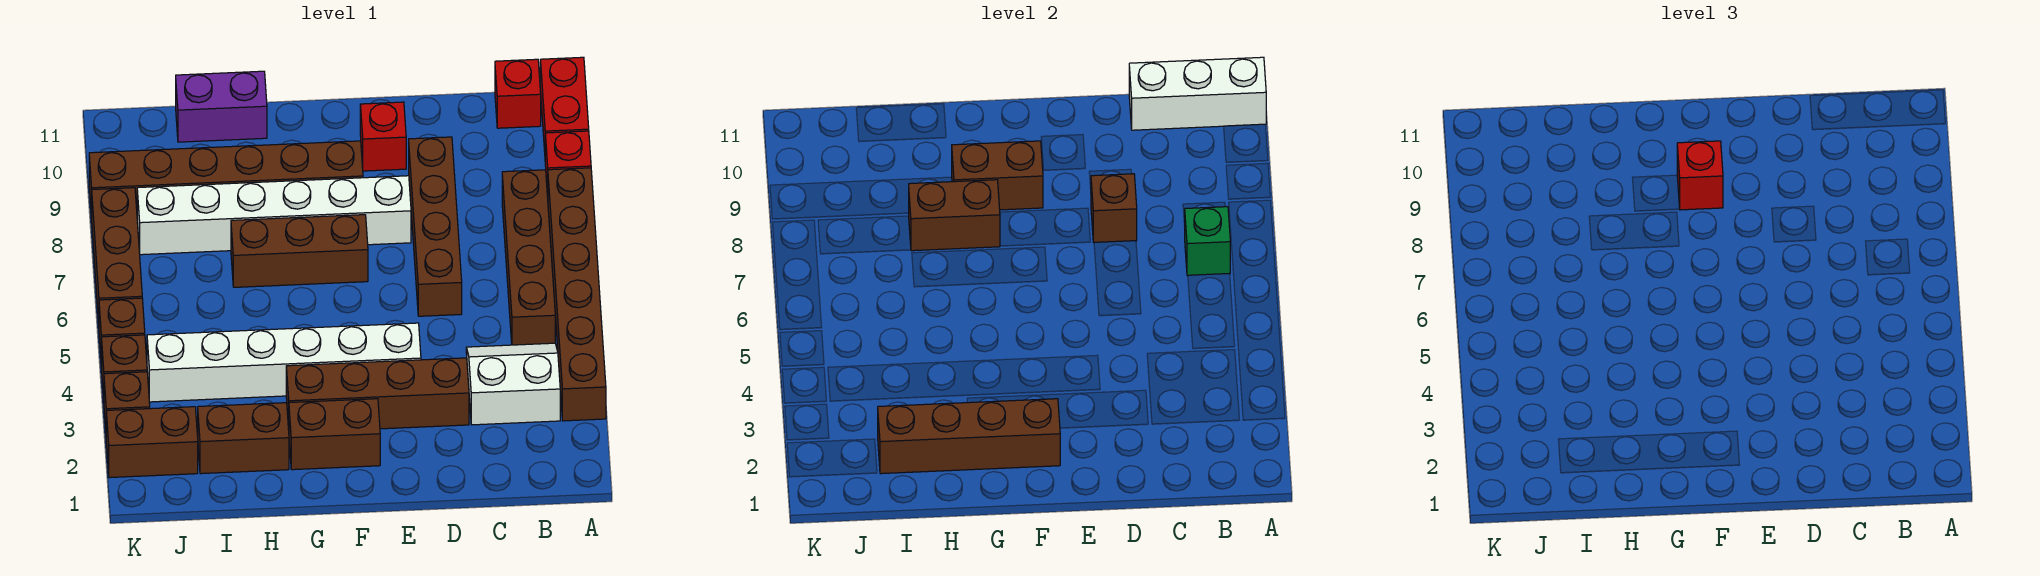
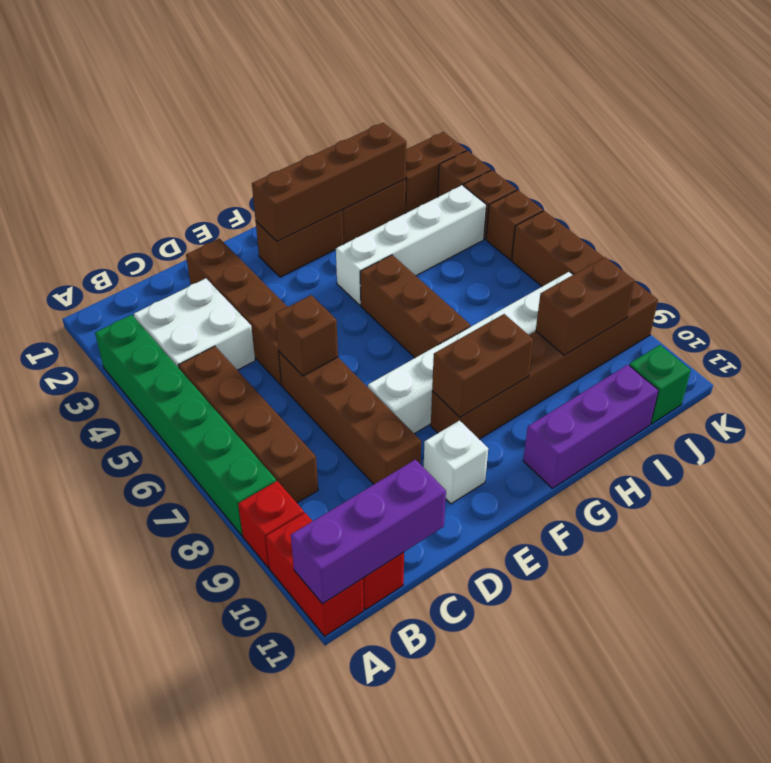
brown brick A3:A8 level 1 -> green brick A3:A8 level 1
white brick A11:C11 level 2 -> purple brick A11:C11 level 2
white slope B3:C4 level 1 top 3 -> white brick B3:C4 level 1
green brick B7 level 2 -> green brick J11 level 1
brown brick D3:G3 level 1 -> brown brick D2:D5 level 1
brown brick D8 level 2 -> brown brick D6 level 2
white brick E4:J4 level 1 -> white brick G4:J4 level 1
red brick E10 level 1 -> white brick E10 level 1
brown brick F7:H7 level 1 -> brown brick G5:G7 level 1
red brick F9 level 3 -> none
brown brick G8:H8 level 2 -> brown brick I9:J9 level 2
purple brick H11:I11 level 1 -> purple brick G11:I11 level 1

